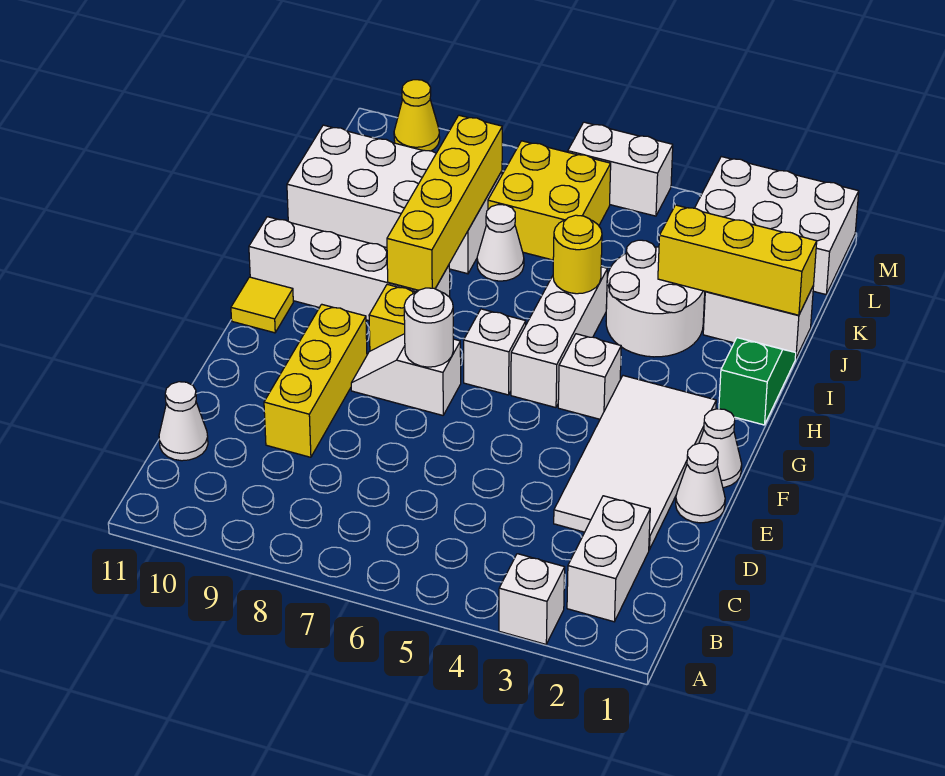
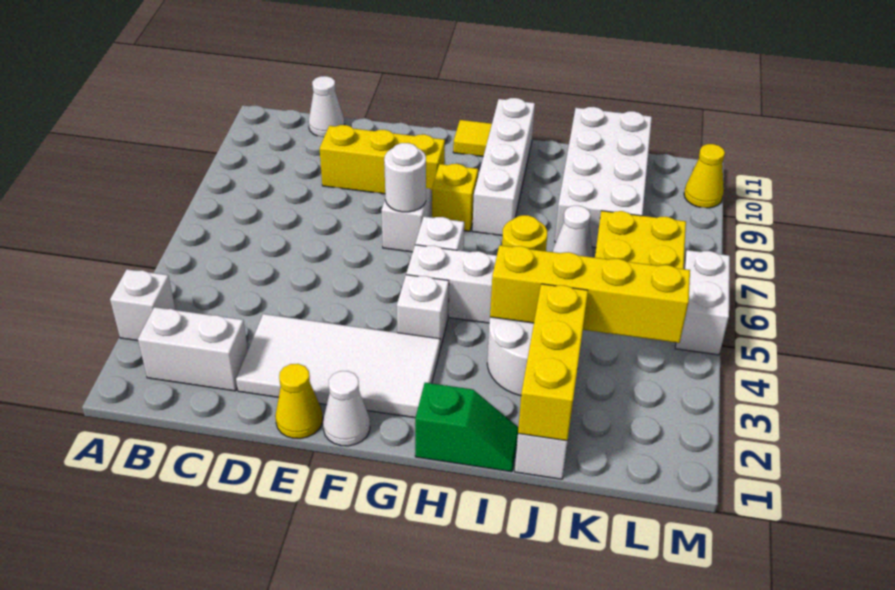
white cone E1 level 1 -> yellow cone E1 level 1
yellow brick H8:K8 level 2 -> yellow brick I4:L4 level 2
white brick L1:M3 level 1 -> none

